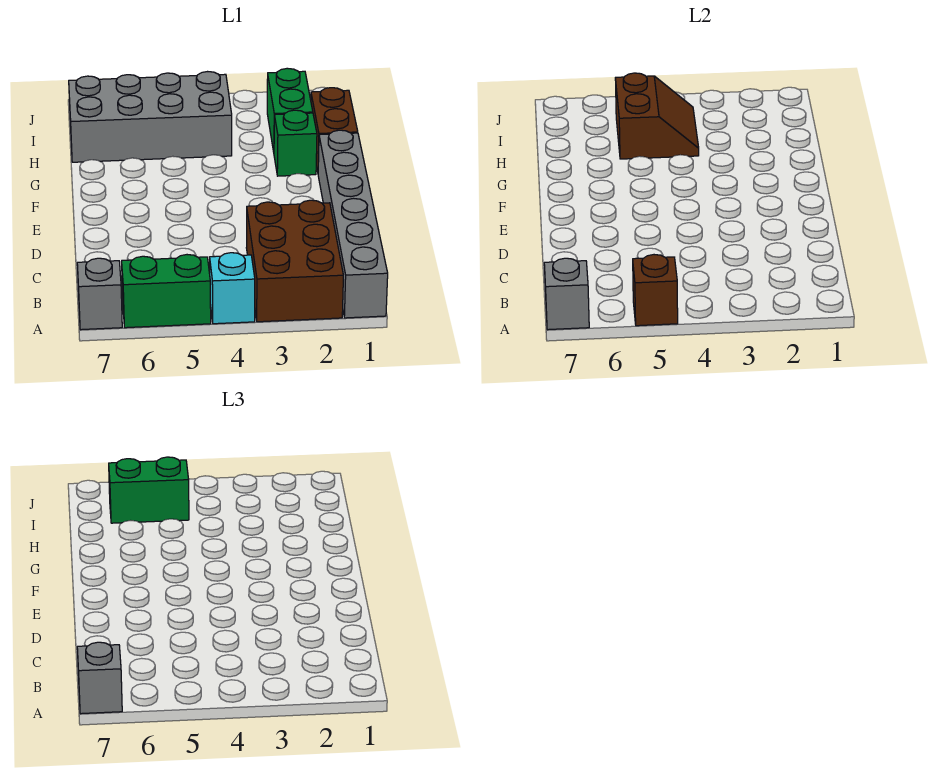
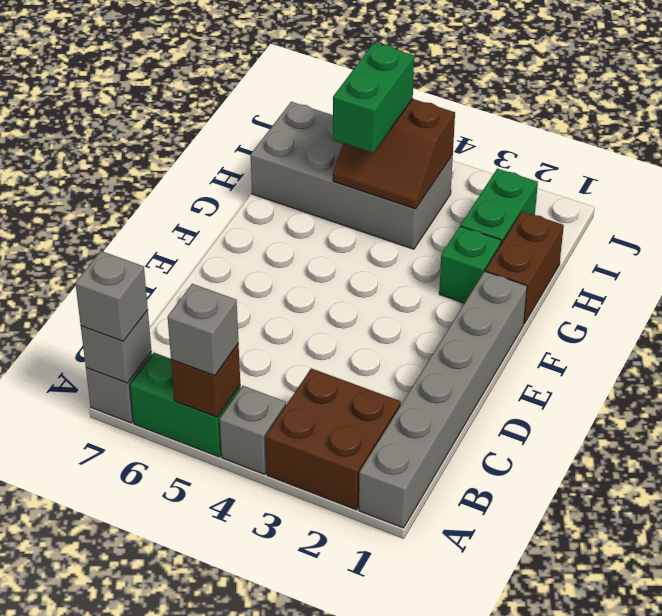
brown brick A2:C3 level 1 -> brown brick A2:B3 level 1
cyan brick A4 level 1 -> grey brick A4 level 1
none -> grey brick A5 level 3
brown slope H4:I5 level 2 top 5 -> brown slope H4:I5 level 2 top I
green brick I5:I6 level 3 -> green brick H5:I5 level 3

